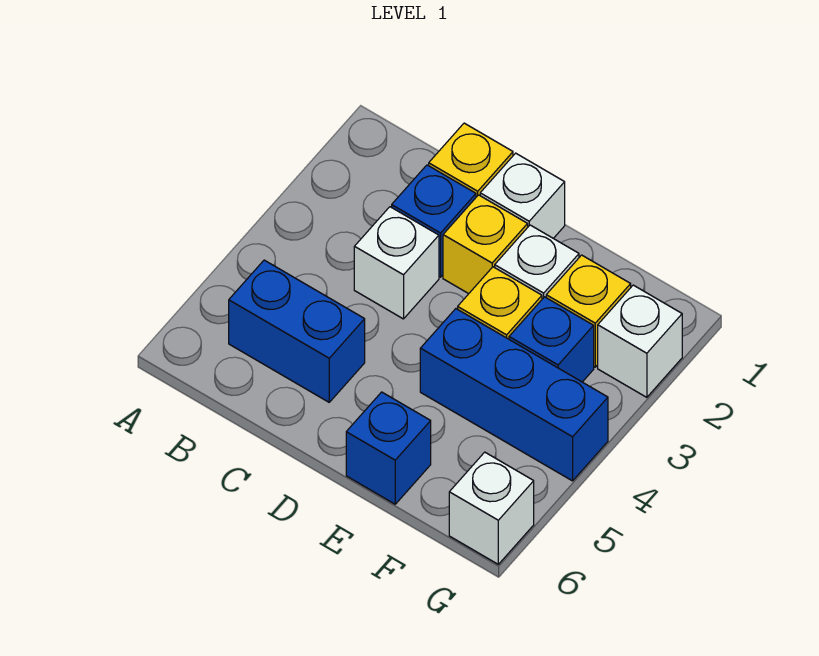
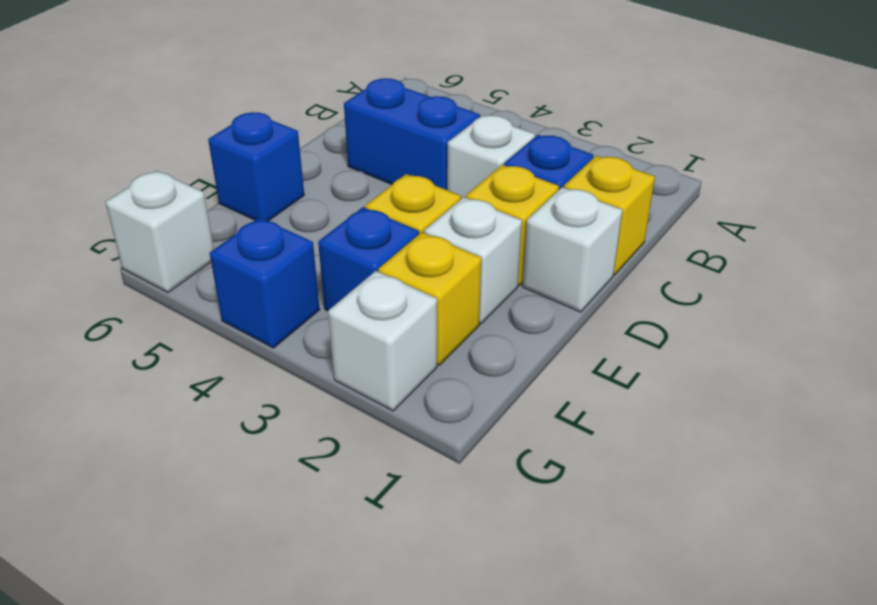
blue brick B5:C5 level 1 -> blue brick C4:C5 level 1
blue brick E4:G4 level 1 -> blue brick G4 level 1

